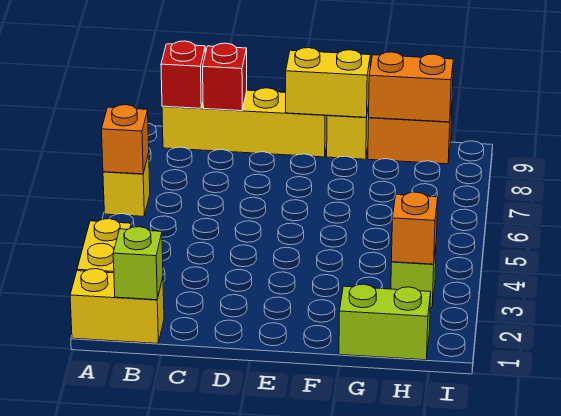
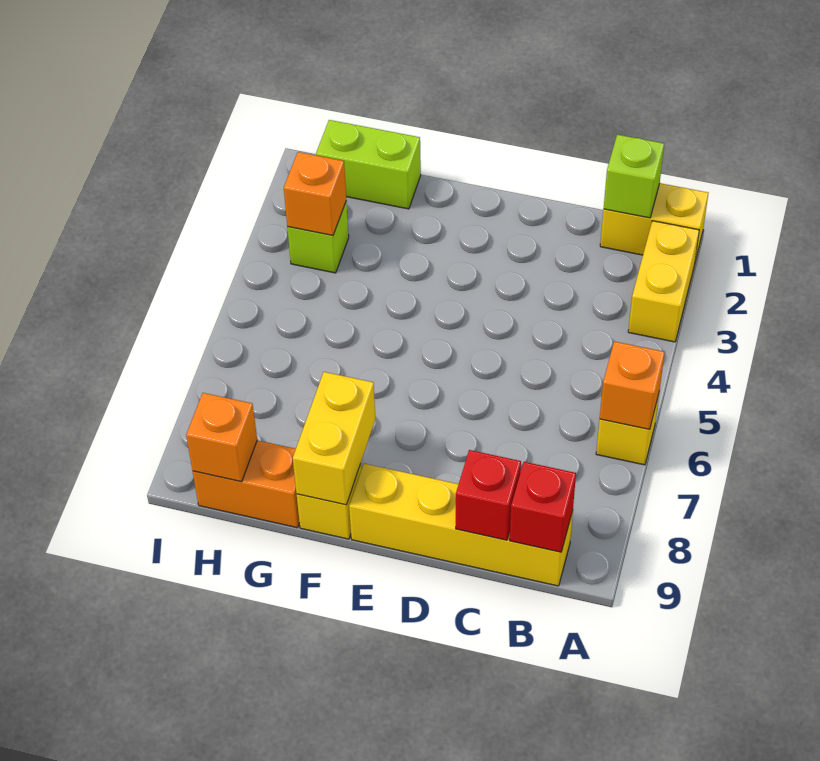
yellow brick E9:F9 level 2 -> yellow brick F8:F9 level 2
orange brick G9:H9 level 2 -> orange brick H9 level 2

